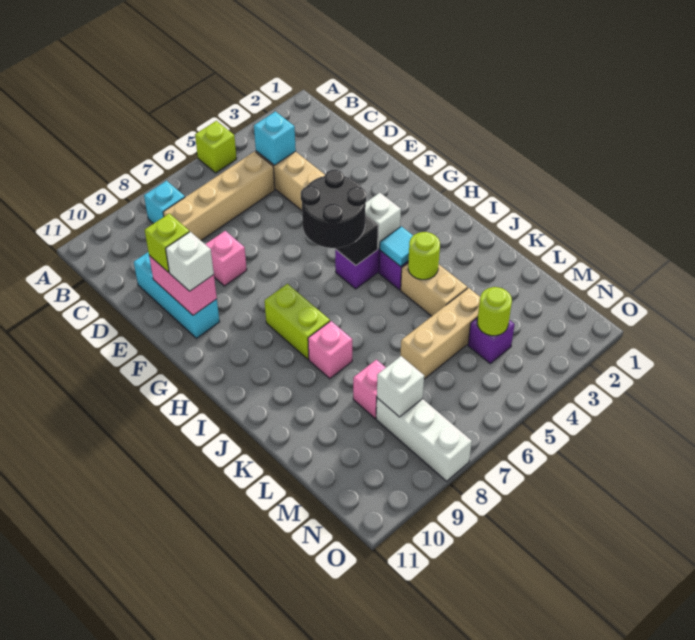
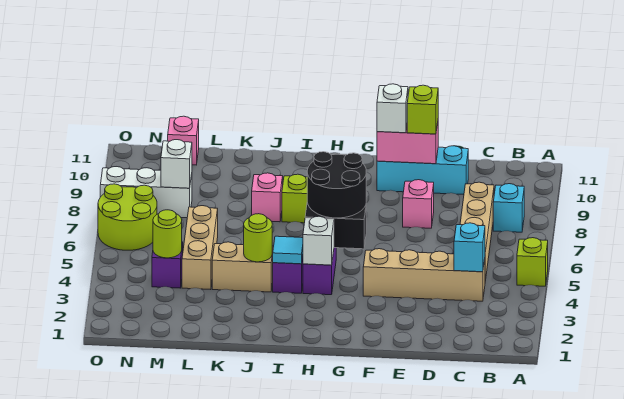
pink brick L8 level 1 -> pink brick M11 level 1
none -> lime round brick N6:O7 level 1

